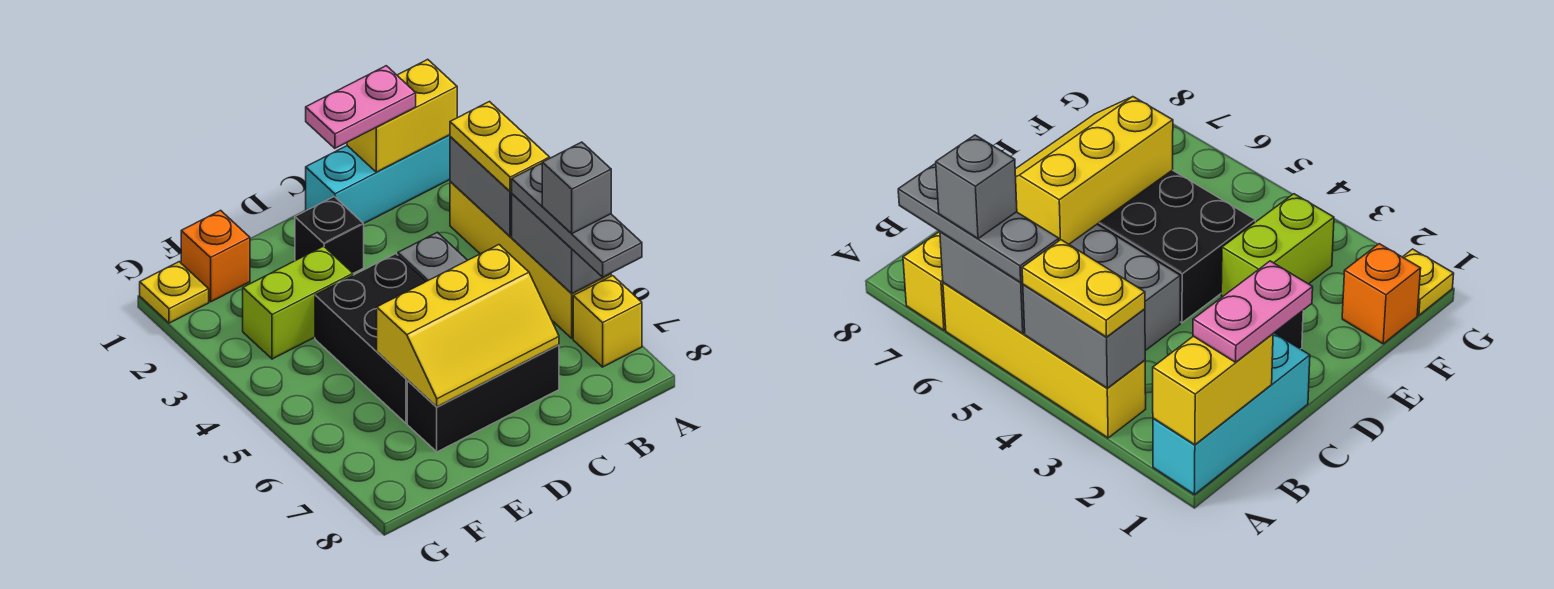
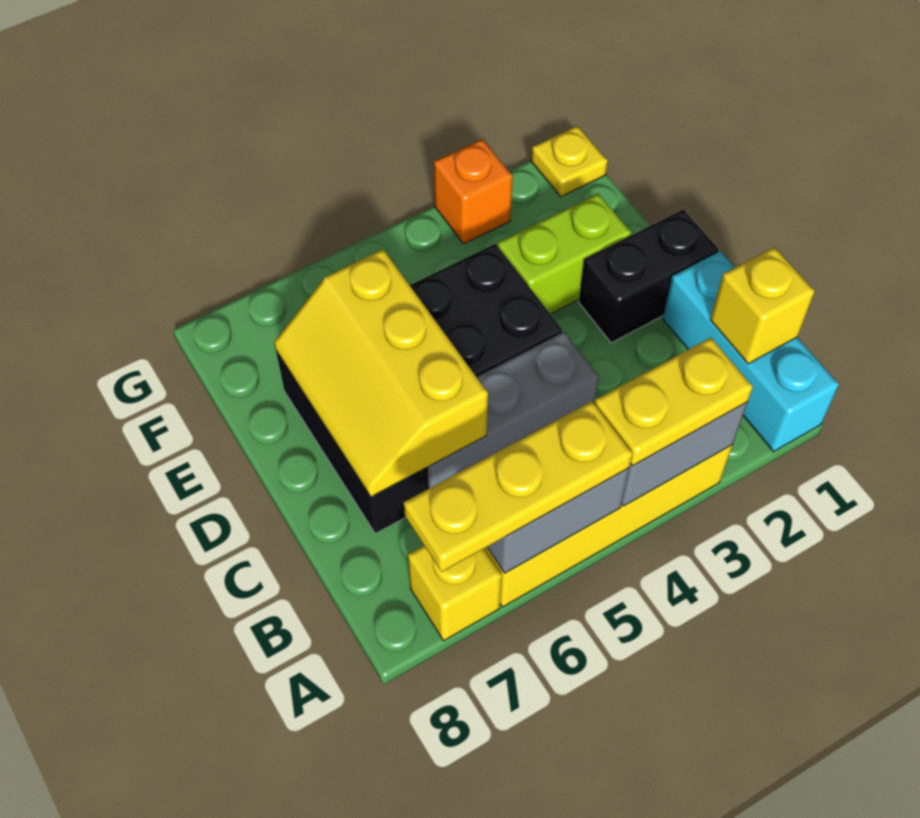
yellow brick A1:B1 level 2 -> yellow brick B1 level 2
grey plate A5:A7 level 3 -> yellow plate A5:A7 level 3
grey brick A6 level 4 -> none
pink plate B1:C1 level 3 -> none
black brick D2 level 1 -> black brick D1:D2 level 1
lime brick E3:F3 level 1 -> lime brick E2:E3 level 1
orange brick F1 level 1 -> orange brick G3 level 1

